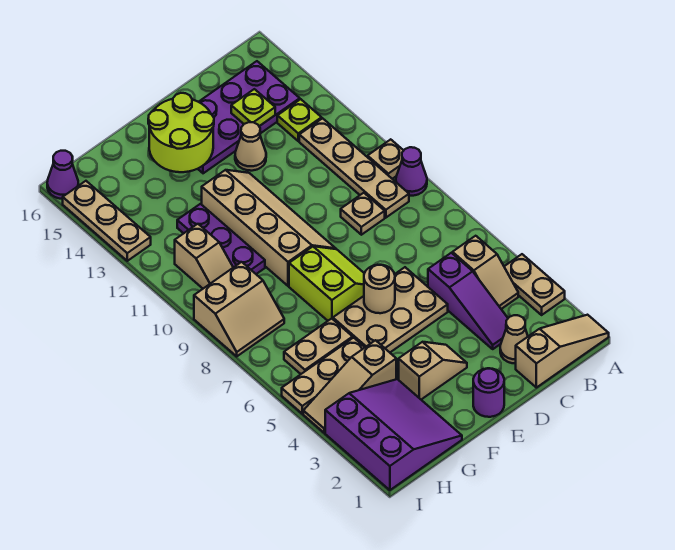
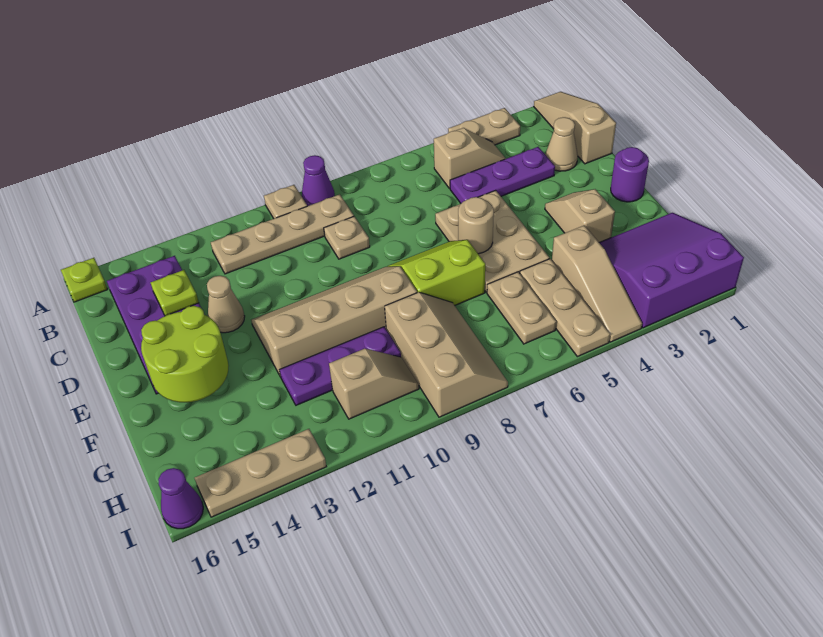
lime plate B13 level 1 -> lime plate A16 level 1
purple slope C3:C5 level 1 top 5 -> purple plate C3:C5 level 1
tan slope H8:I9 level 1 top 9 -> tan slope G8:I9 level 1 top 9

